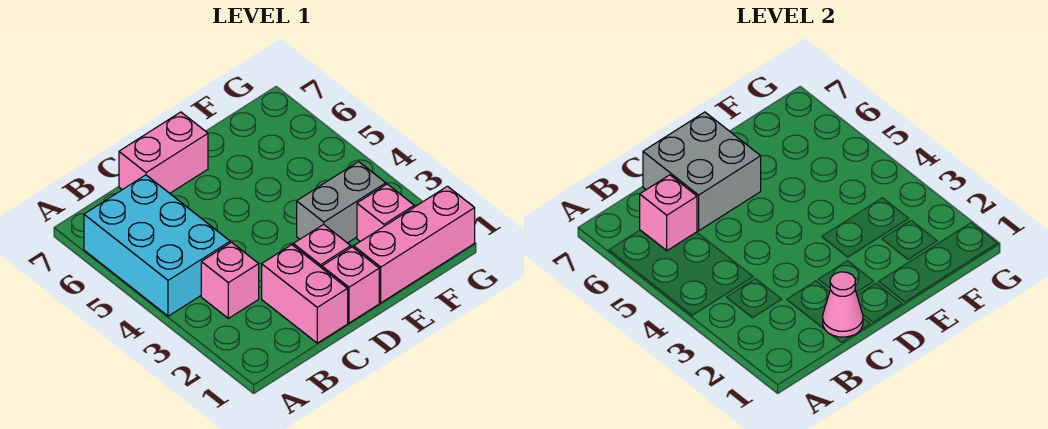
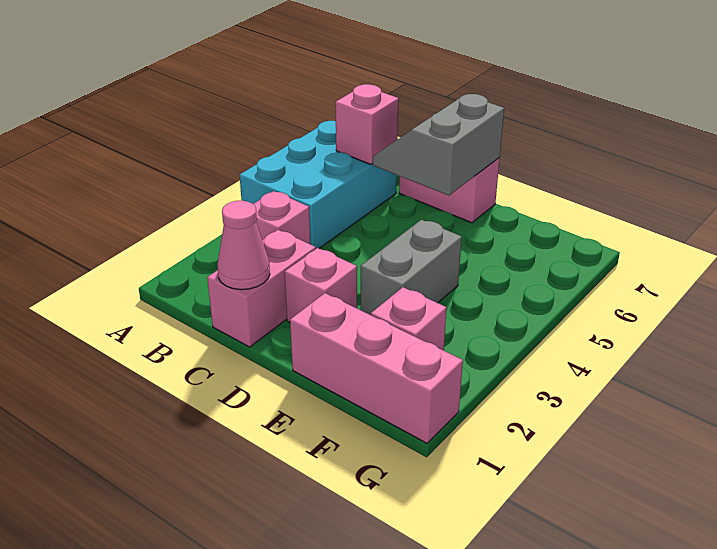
grey brick C6:D7 level 2 -> grey slope C6:D7 level 2 top D
pink brick D1 level 1 -> none
grey brick E3:F3 level 1 -> grey brick E3:E4 level 1

